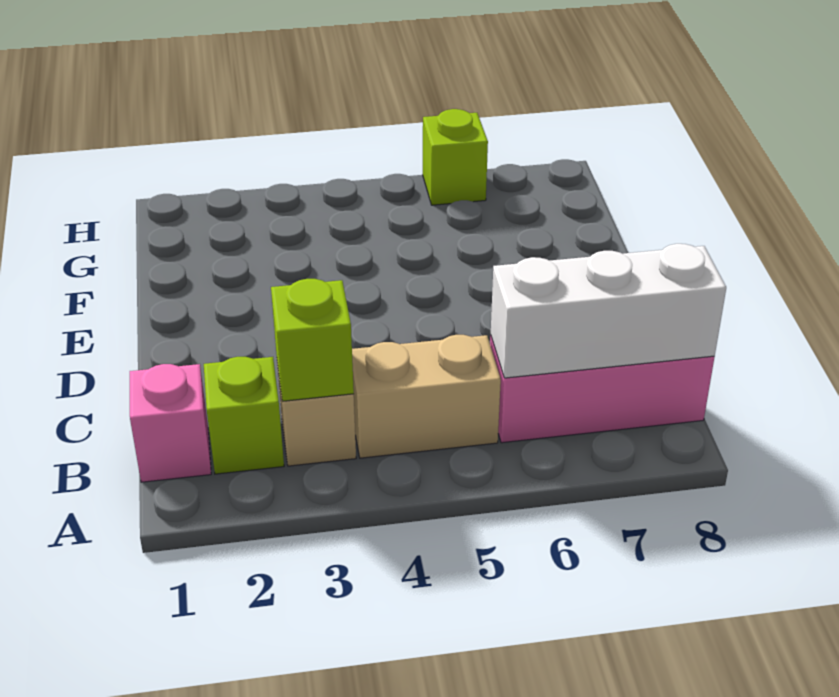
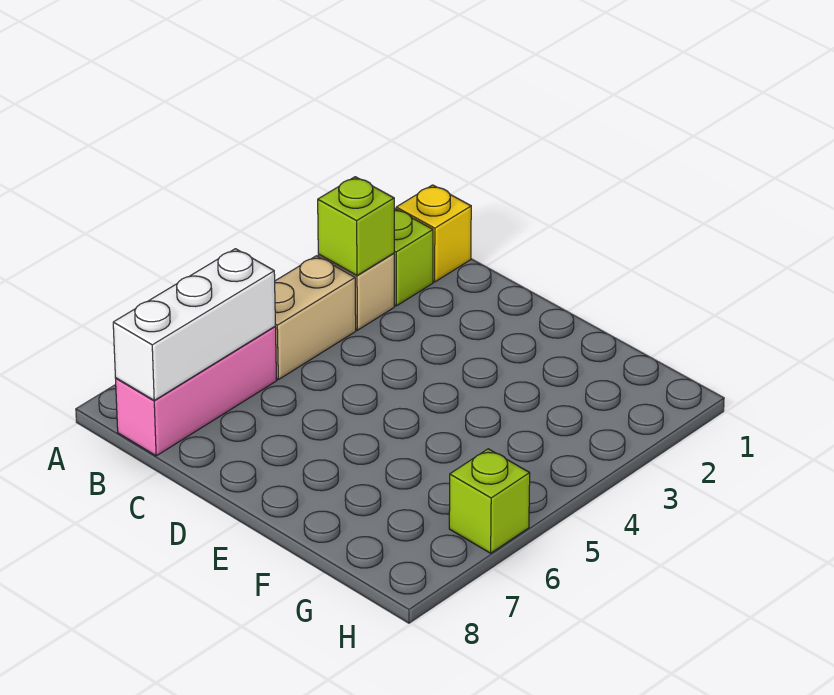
pink brick B1 level 1 -> yellow brick B1 level 1

